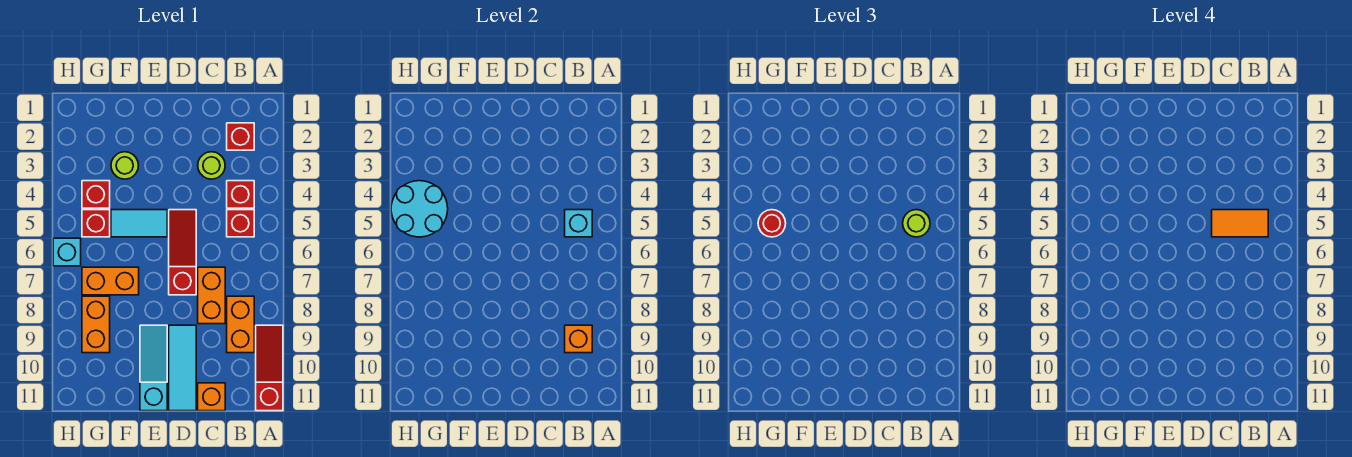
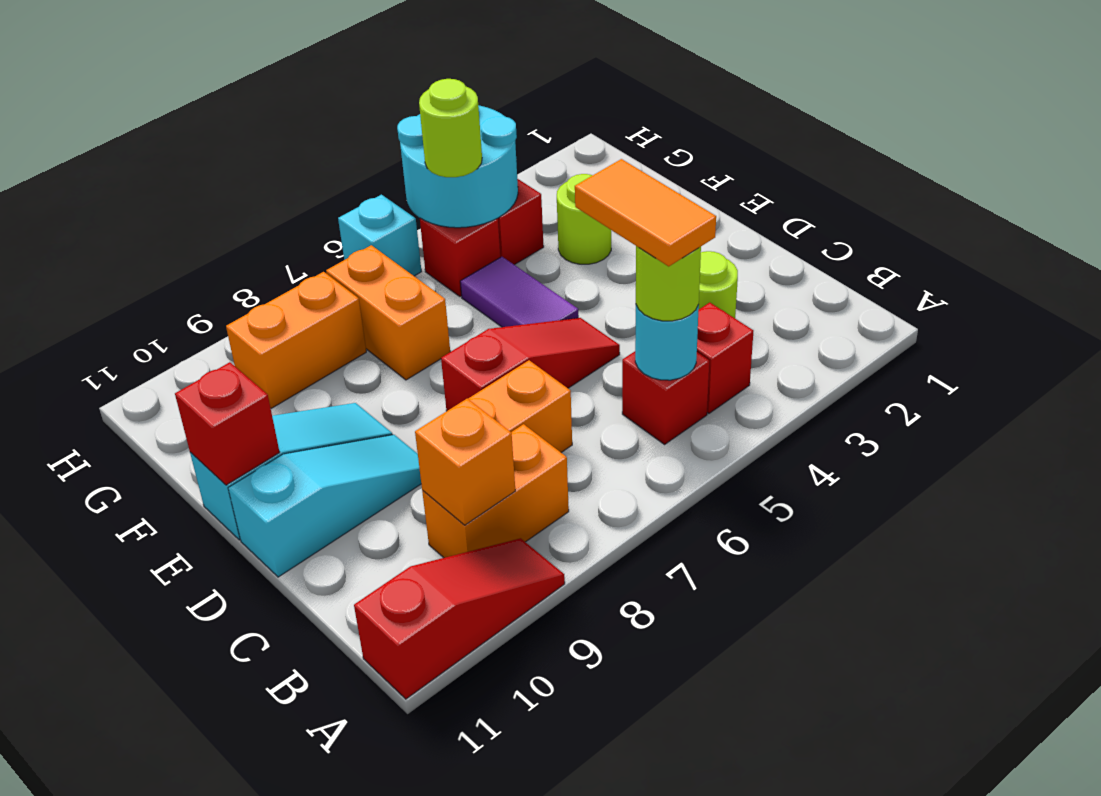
red brick B2 level 1 -> red brick E11 level 2
cyan brick B5 level 2 -> cyan round brick B5 level 2
orange brick C11 level 1 -> none
cyan tile D9:D11 level 1 -> cyan slope D9:D11 level 1 top 11
cyan tile E5:F5 level 1 -> purple tile E5:F5 level 1
red round brick G5 level 3 -> lime round brick G5 level 3

